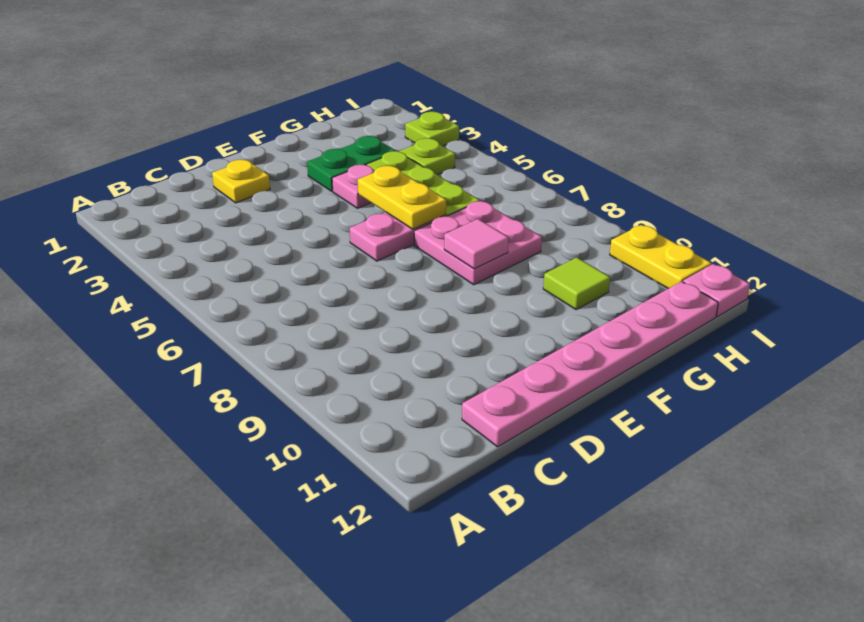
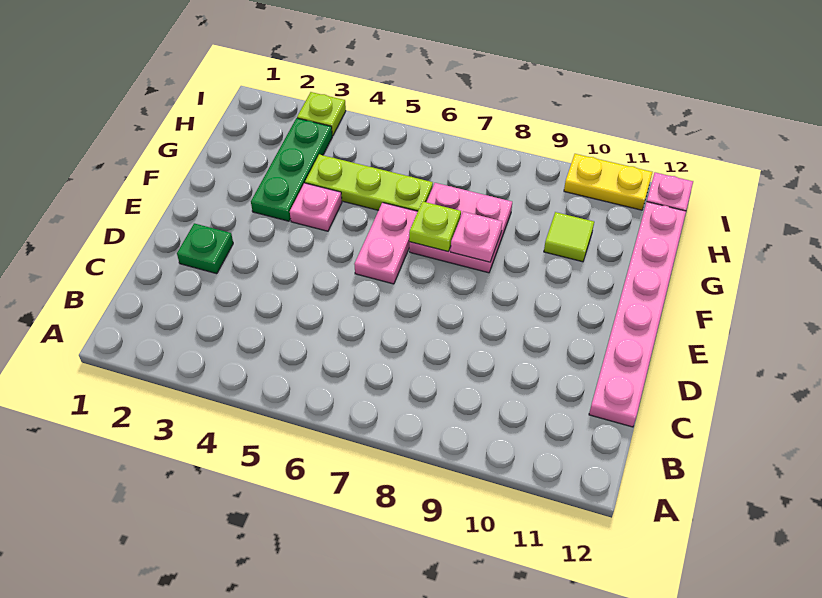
yellow plate D2 level 1 -> green plate D2 level 1
green plate F3:G3 level 1 -> green plate F3:H3 level 1
yellow plate F5:F6 level 2 -> none
pink tile F8 level 2 -> pink plate F8 level 2
lime plate H4 level 1 -> lime plate F7 level 2

